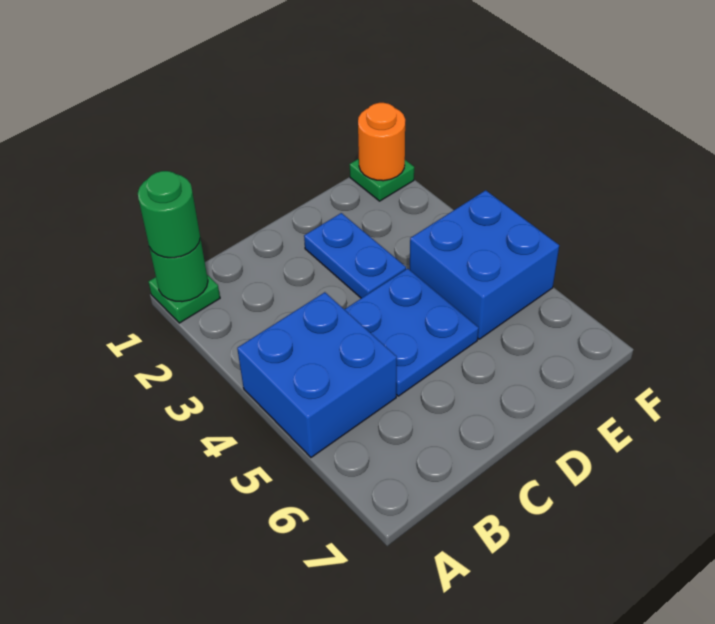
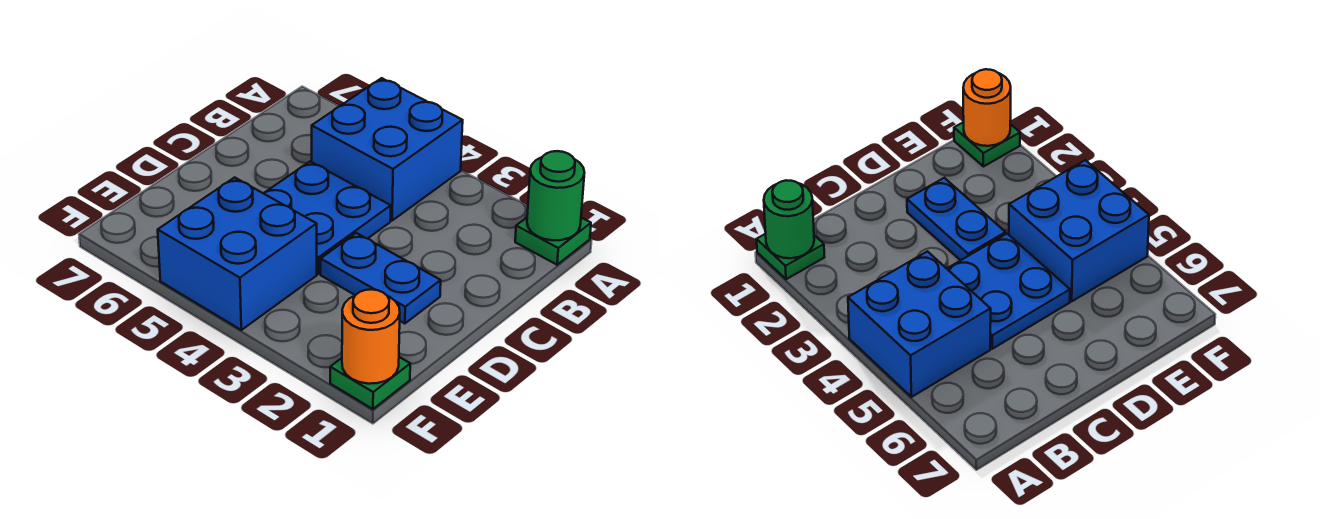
green round brick A1 level 3 -> none

